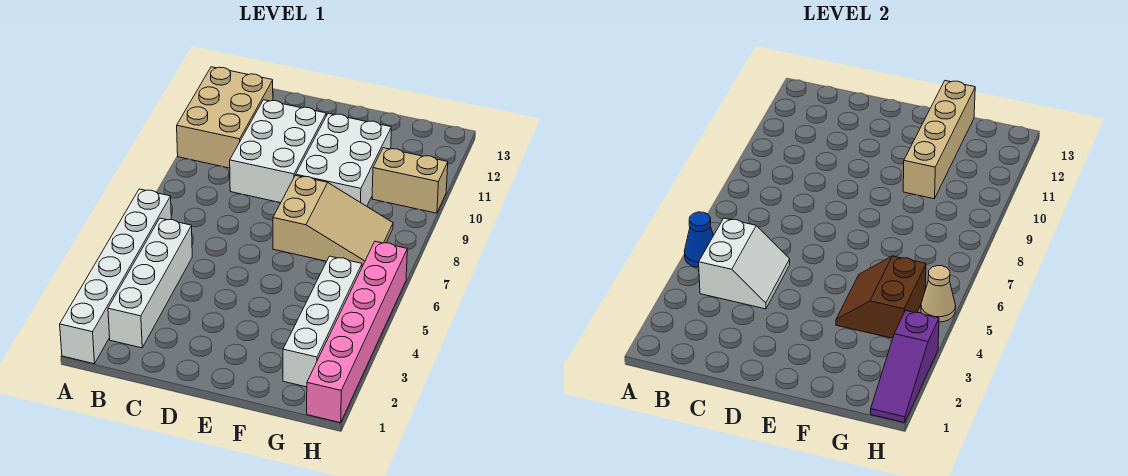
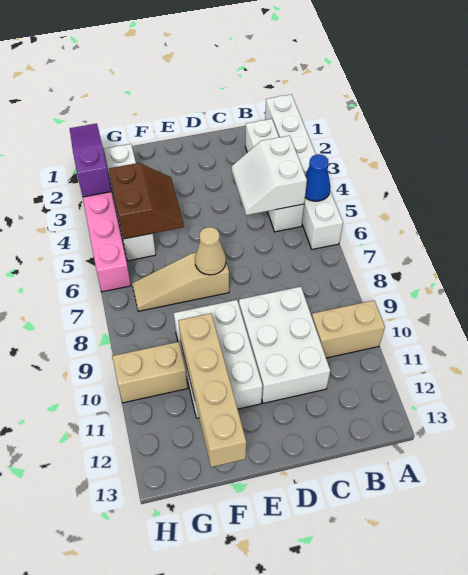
tan brick A10:B12 level 1 -> tan brick A10:B10 level 1
tan slope E7:G8 level 1 top E -> tan slope E7:G7 level 1 top E
tan cone H5 level 2 -> tan cone E7 level 2

